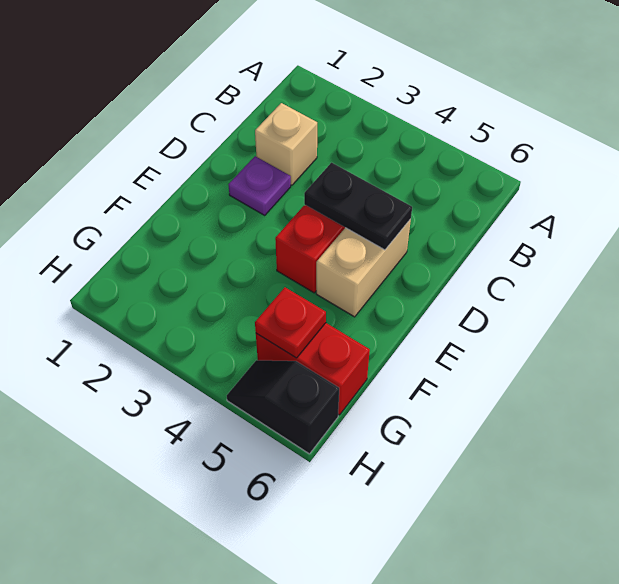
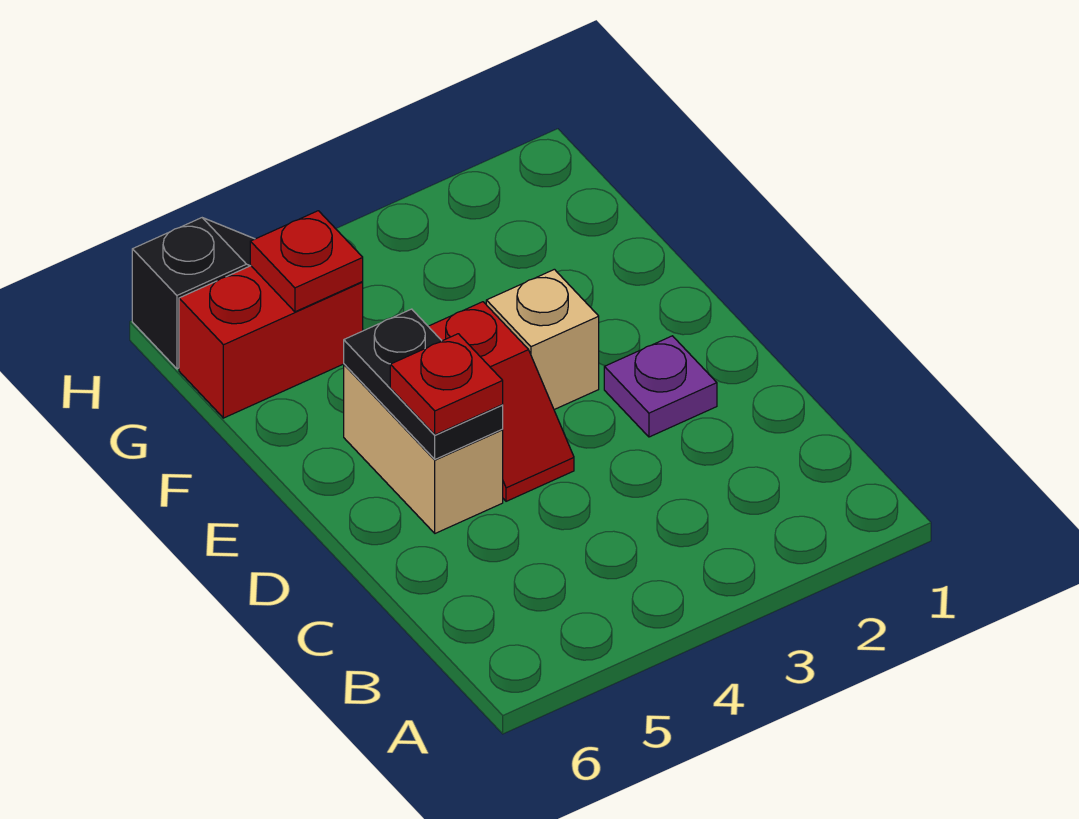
tan brick C2 level 1 -> tan brick E3 level 1
black plate D4:D5 level 2 -> black plate D5:E5 level 2
none -> red plate D5 level 3

